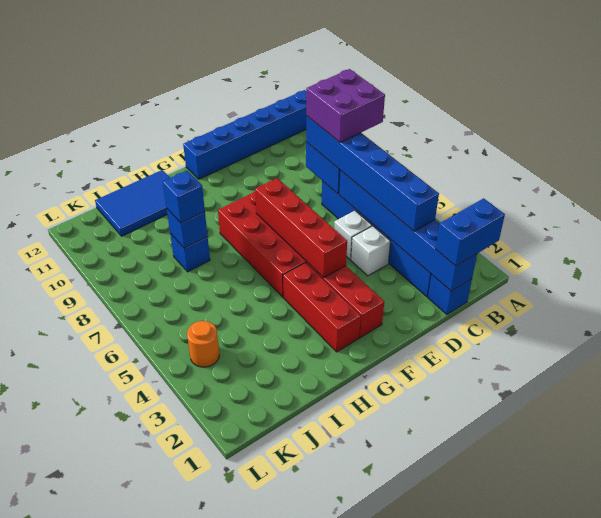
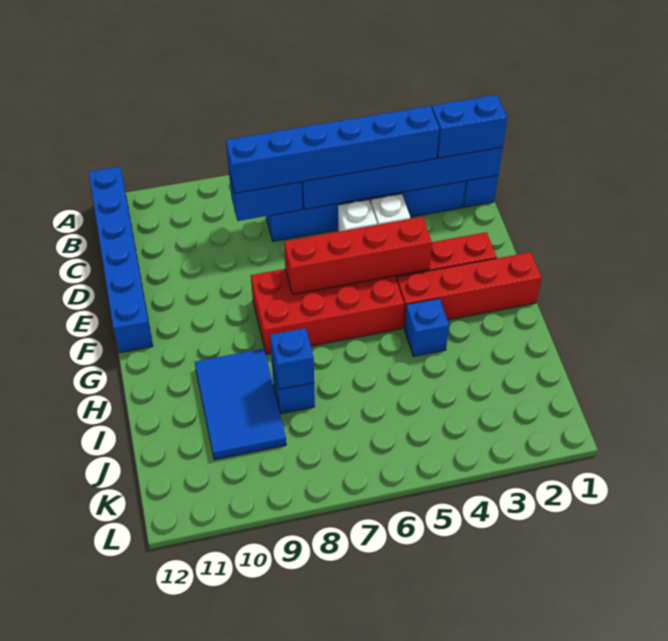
blue brick B1:C1 level 3 -> blue brick C1:C2 level 3
purple brick B7:C8 level 4 -> none
red brick G2:G4 level 1 -> red brick G1:G4 level 1
blue tile H11:J12 level 1 -> blue tile H9:J10 level 1
blue brick I8 level 3 -> blue brick H4 level 1
orange round brick K4 level 1 -> none

